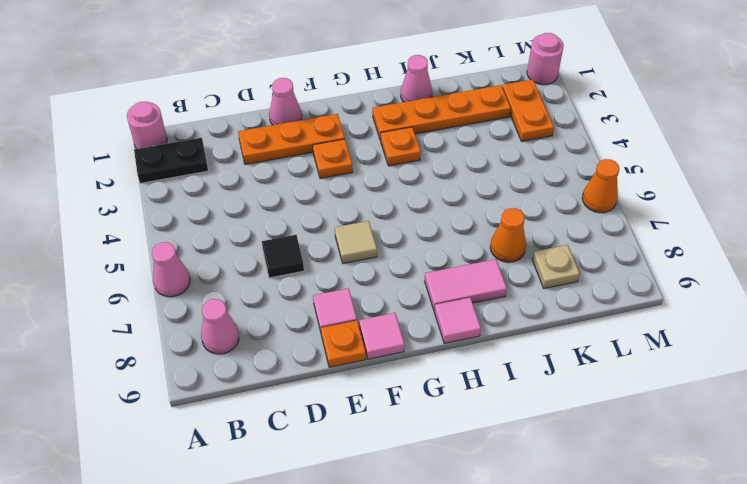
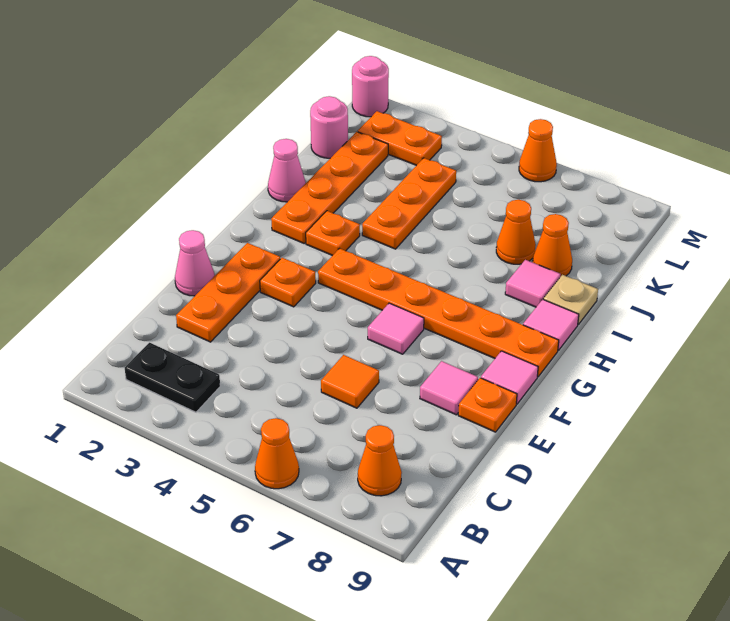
pink round brick A1 level 1 -> pink round brick K1 level 1
black plate A2:B2 level 1 -> black plate B2:B3 level 1
pink cone A6 level 1 -> orange cone A6 level 1
pink cone B8 level 1 -> orange cone B8 level 1
black tile D6 level 1 -> orange tile D6 level 1
tan tile F6 level 1 -> pink tile F6 level 1
none -> orange plate G4:G9 level 1
pink tile H8:I8 level 1 -> pink tile I8 level 1
none -> orange plate I4:K4 level 1
none -> orange cone J8 level 1
tan plate K8 level 1 -> tan plate I9 level 1

